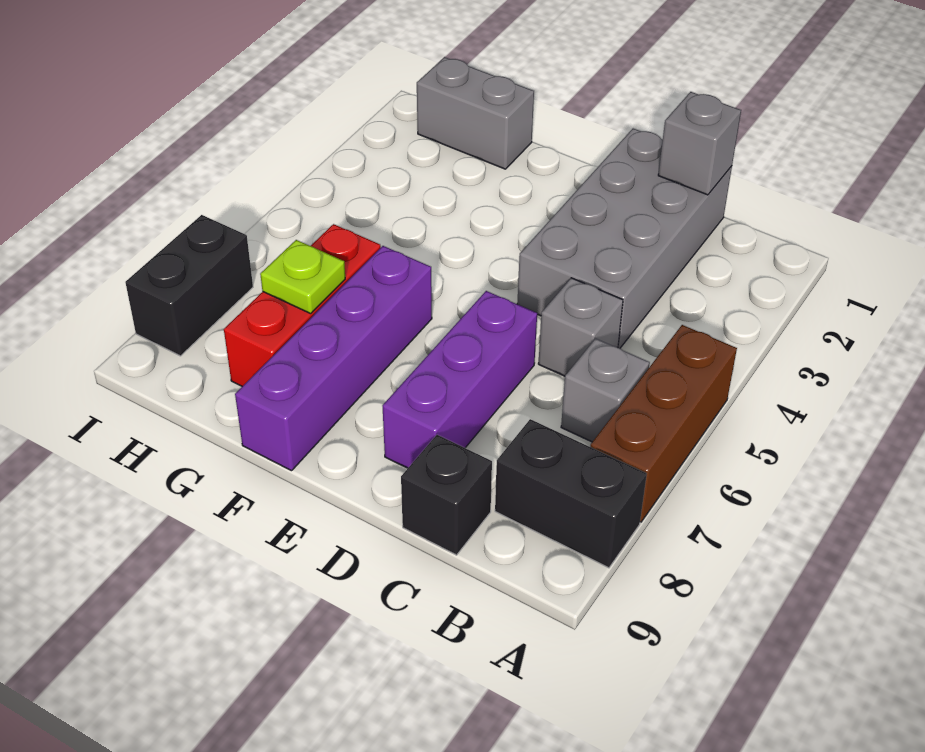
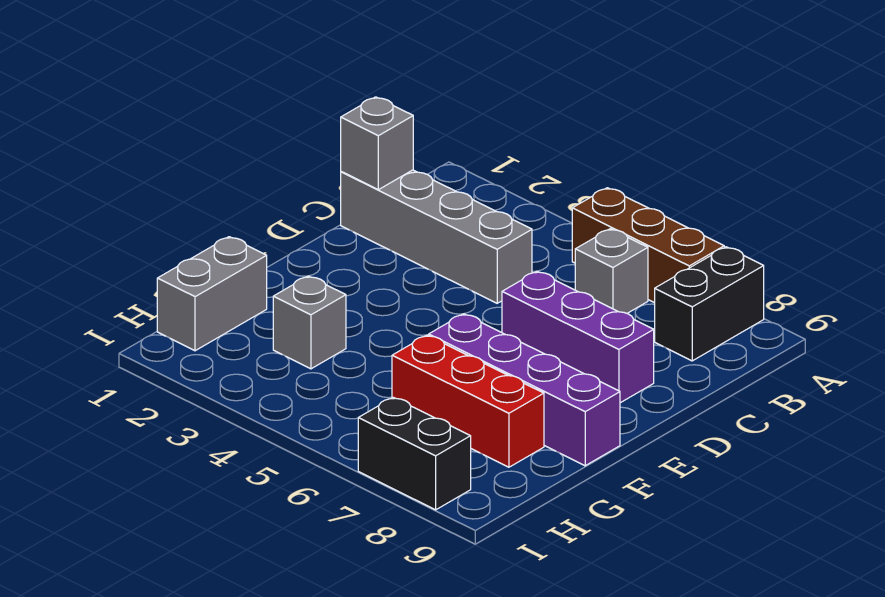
grey brick C1:D4 level 1 -> grey brick C1:C4 level 1
grey brick C5 level 1 -> grey brick G3 level 1
black brick C9 level 1 -> none
lime plate G7 level 2 -> none

